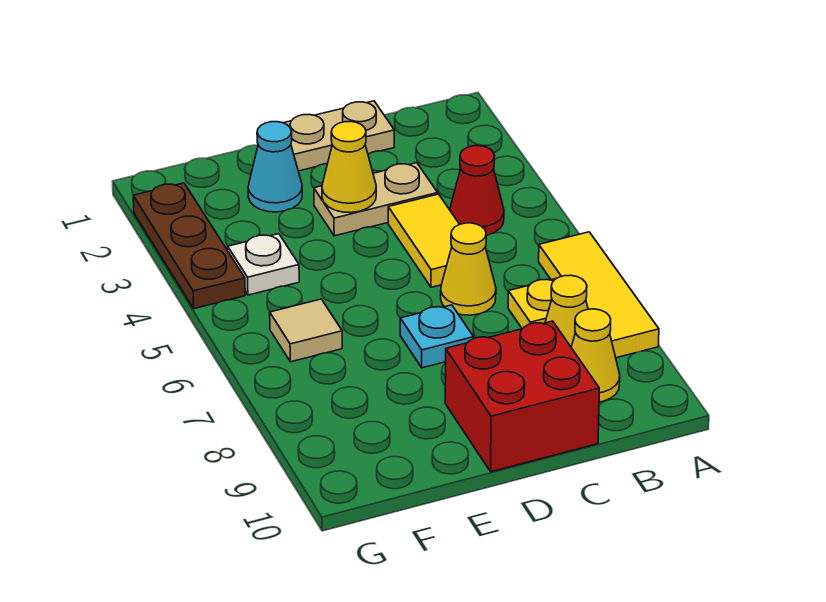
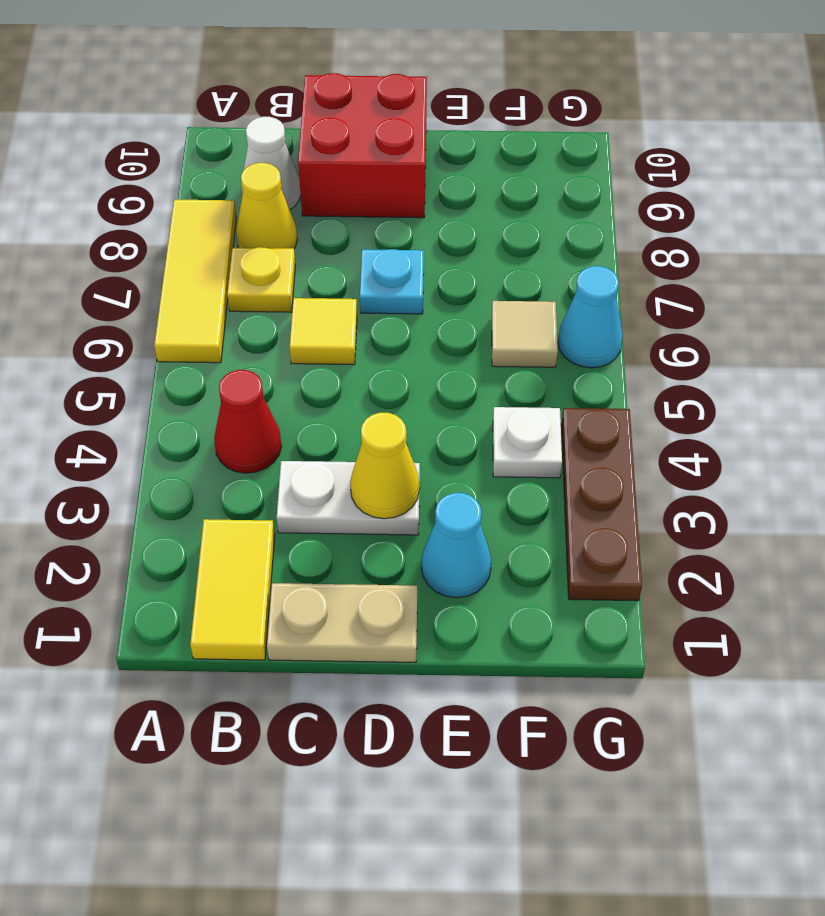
yellow cone B9 level 1 -> white cone B9 level 1
tan plate C3:D3 level 1 -> white plate C3:D3 level 1
yellow tile C4:C5 level 1 -> yellow tile B1:B2 level 1
yellow cone C6 level 1 -> yellow tile C6 level 1
none -> cyan cone G6 level 1

